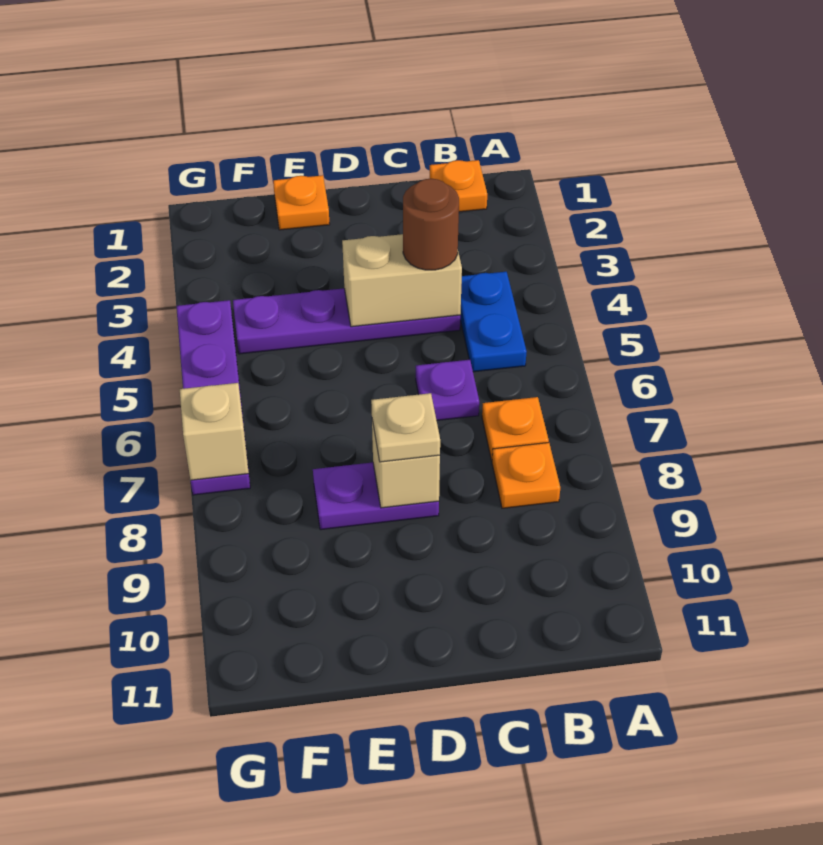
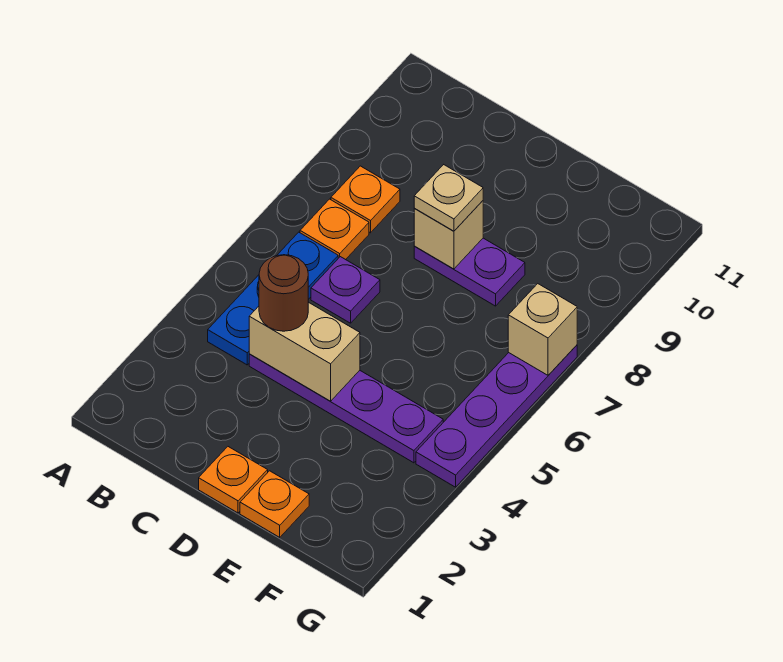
orange plate B1 level 1 -> orange plate D1 level 1
blue plate B4:B5 level 1 -> blue plate B4:B6 level 1

